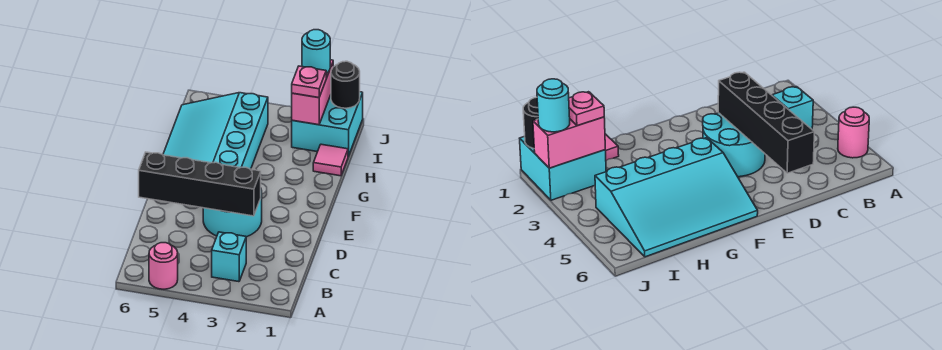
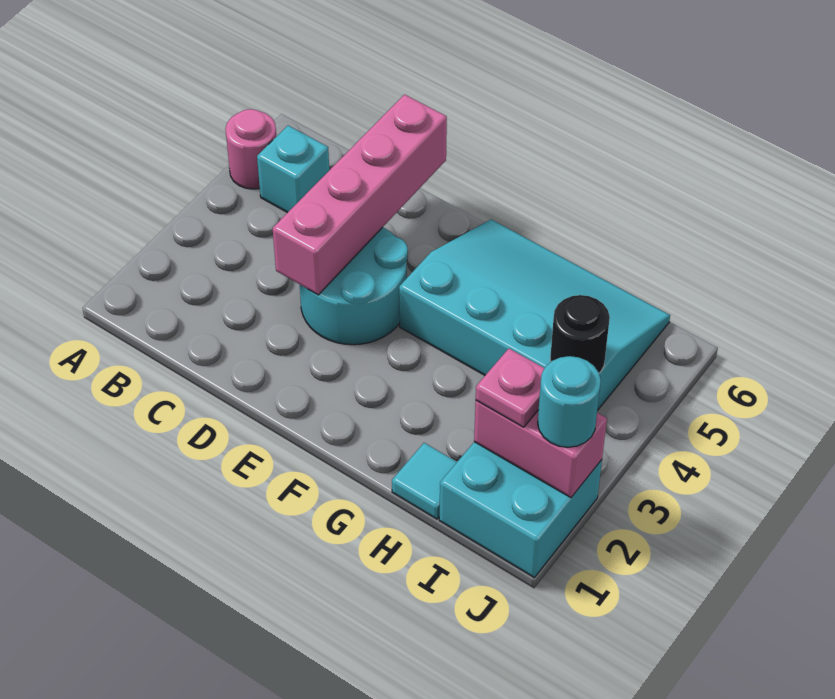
cyan brick B3 level 1 -> cyan brick B5 level 1
black brick D3:D6 level 2 -> pink brick D3:D6 level 2
pink tile H1 level 1 -> cyan tile H1 level 1
black round brick J1 level 2 -> black round brick I4 level 2

